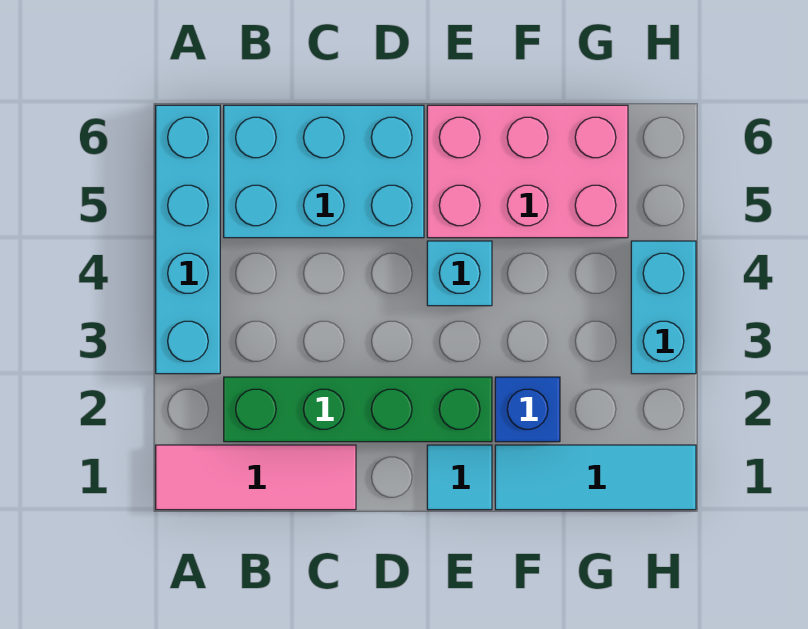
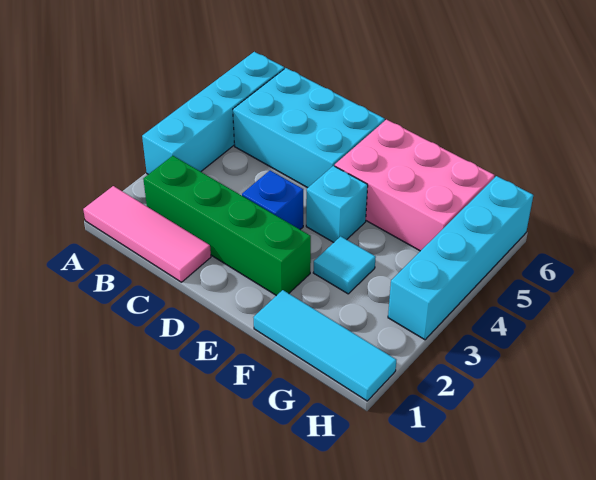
cyan tile E1 level 1 -> cyan tile F3 level 1
blue brick F2 level 1 -> blue brick D3 level 1
cyan brick H3:H4 level 1 -> cyan brick H3:H6 level 1

